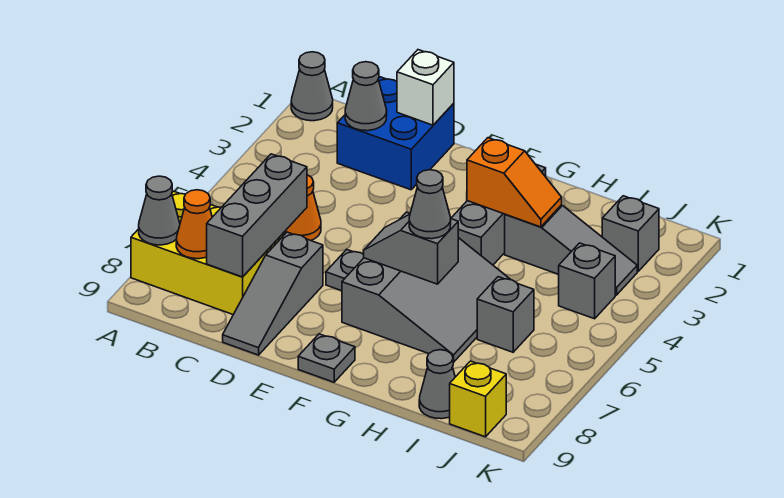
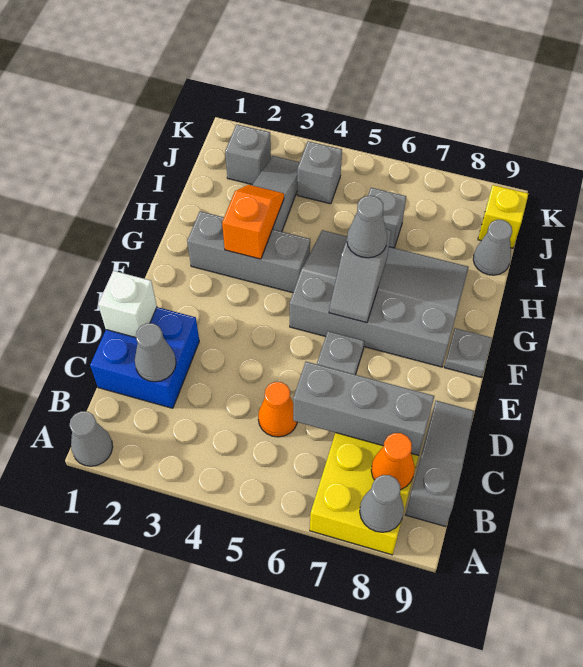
grey slope D7:D9 level 1 top 7 -> grey slope B9:D9 level 1 top B
grey slope F5:H7 level 1 top F -> grey slope F5:H8 level 1 top F

